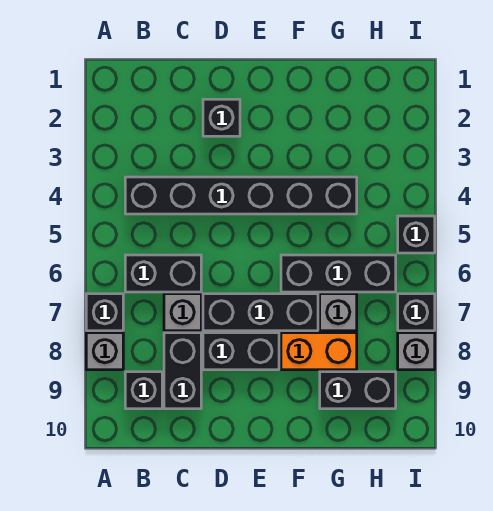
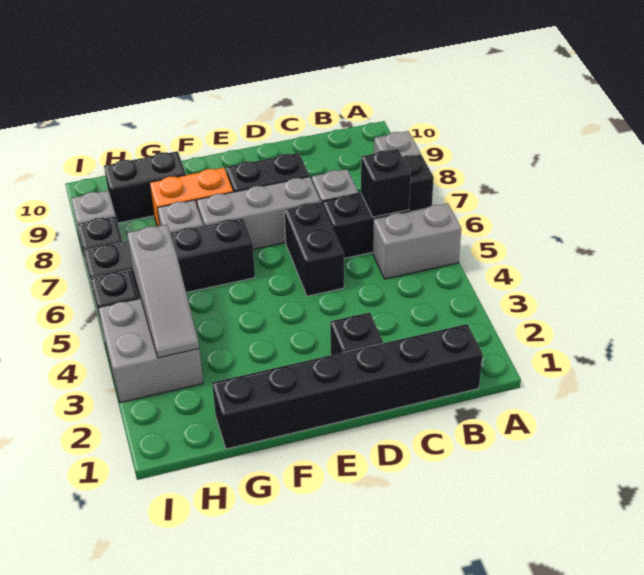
none -> grey brick A5:B5 level 1
black brick B4:G4 level 1 -> black brick B1:G1 level 1
black brick B9 level 1 -> black brick B6 level 2
black brick C8:C9 level 1 -> black brick D5:D6 level 1
black brick D7:F7 level 1 -> grey brick D7:F7 level 1
black brick F6:H6 level 1 -> black brick F6:I6 level 1
none -> grey brick H3:I4 level 1
none -> grey slope H3:H5 level 2 top 5

